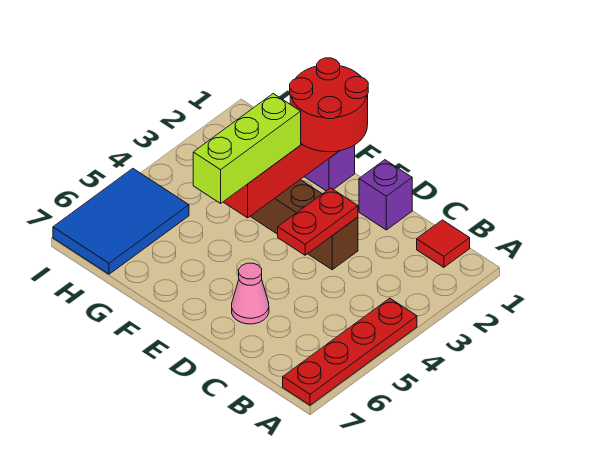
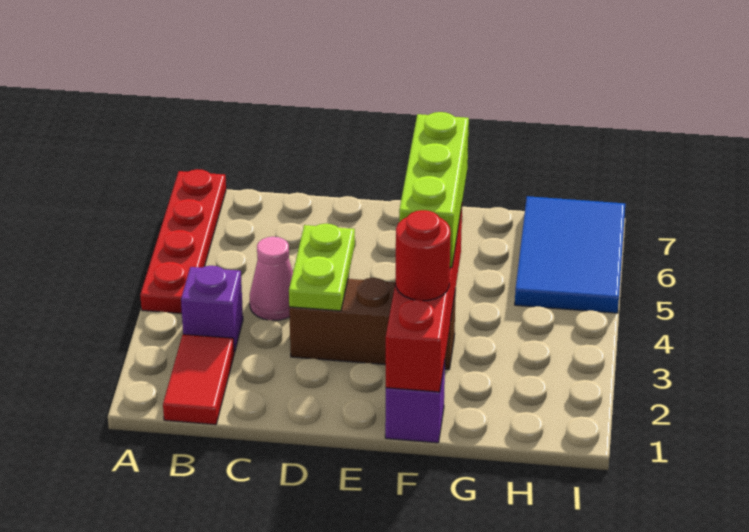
red tile B1 level 1 -> red tile B1:B2 level 1
purple brick D1 level 1 -> purple brick B3 level 1
red plate D3:D4 level 2 -> lime plate D3:D4 level 2
pink cone D6 level 1 -> pink cone C4 level 1
red round brick E1:F2 level 3 -> red round brick F2 level 3

